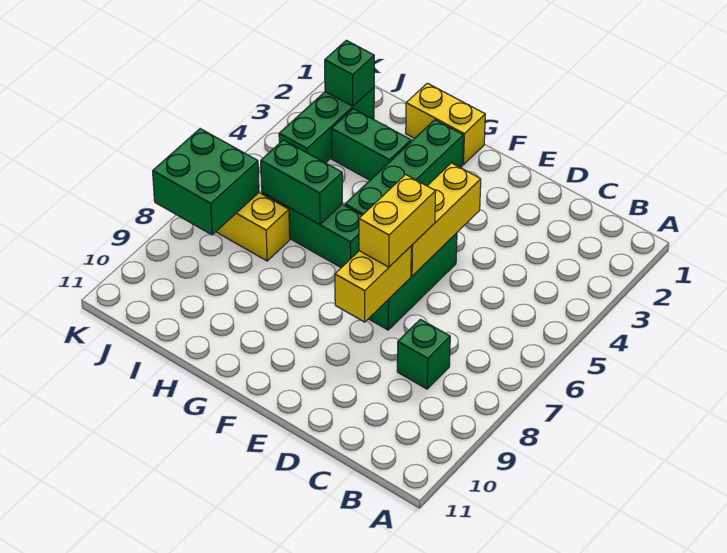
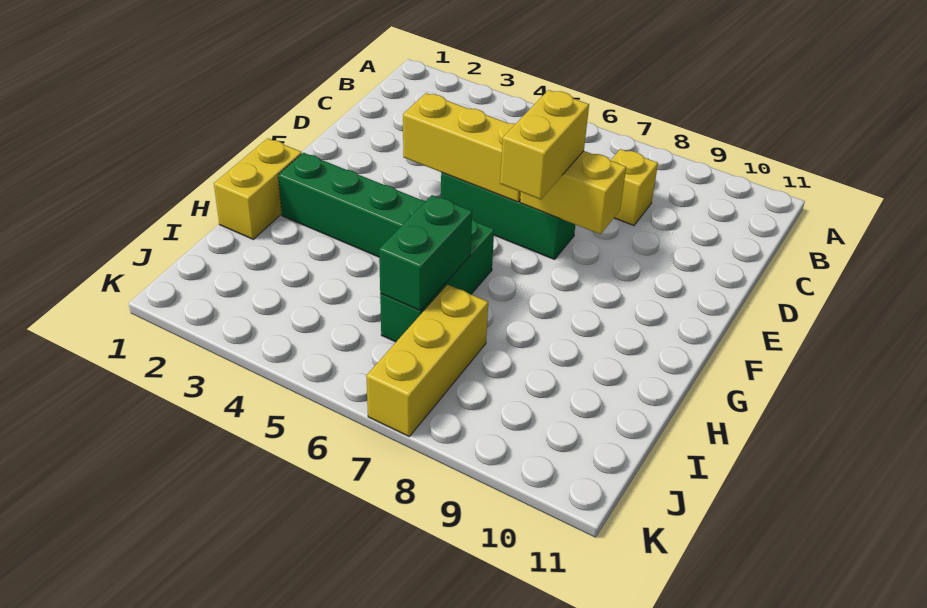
green brick C8 level 1 -> yellow brick C8 level 1
yellow brick E6:E7 level 3 -> yellow brick E7:F7 level 3
green brick H3:I3 level 1 -> none
green brick J2:J4 level 1 -> none
green brick J2 level 2 -> none
green brick J7:K8 level 2 -> none

